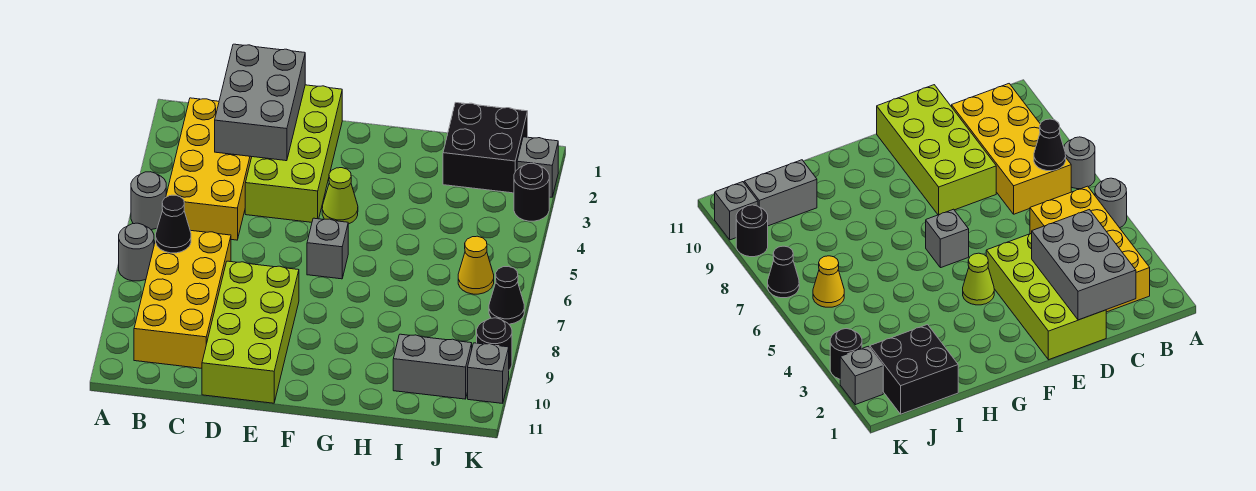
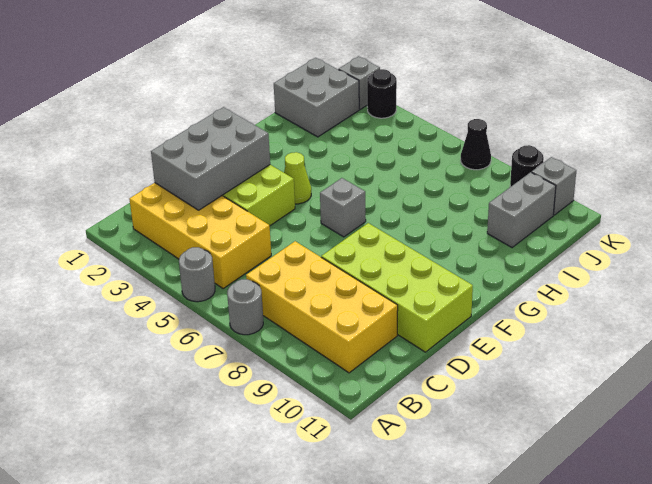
black cone B7 level 2 -> none
grey brick C1:D3 level 2 -> grey brick C2:E3 level 2
black brick I1:J2 level 1 -> grey brick I1:J2 level 1
yellow cone J6 level 1 -> none

